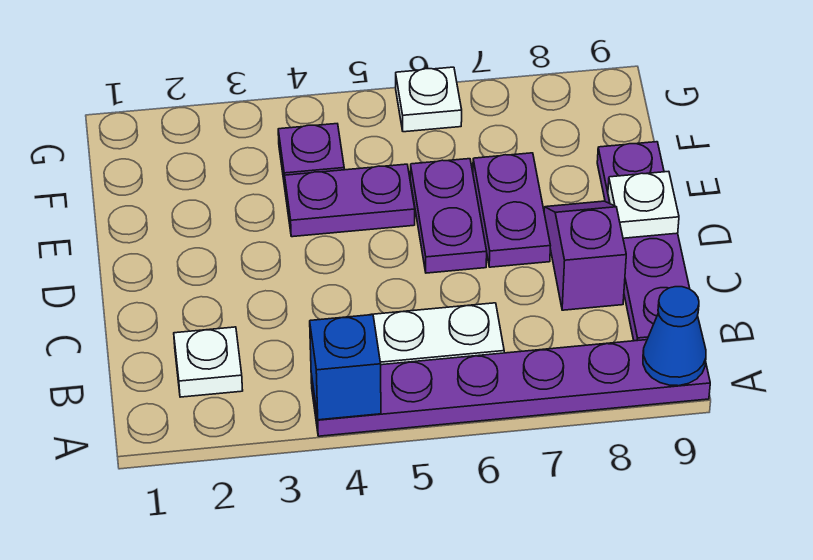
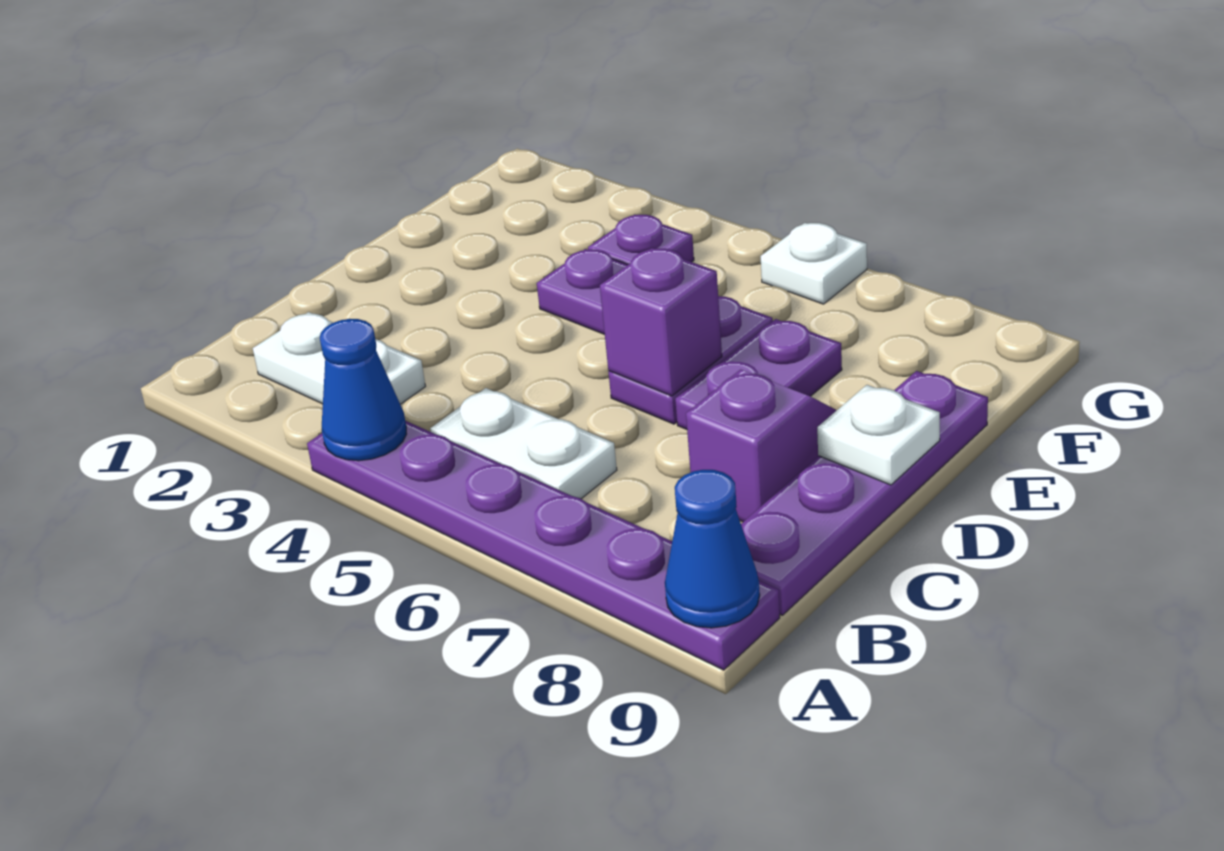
blue brick A4 level 2 -> blue cone A4 level 2
white plate B2 level 1 -> white plate B2:B3 level 1
none -> purple brick D6 level 2

